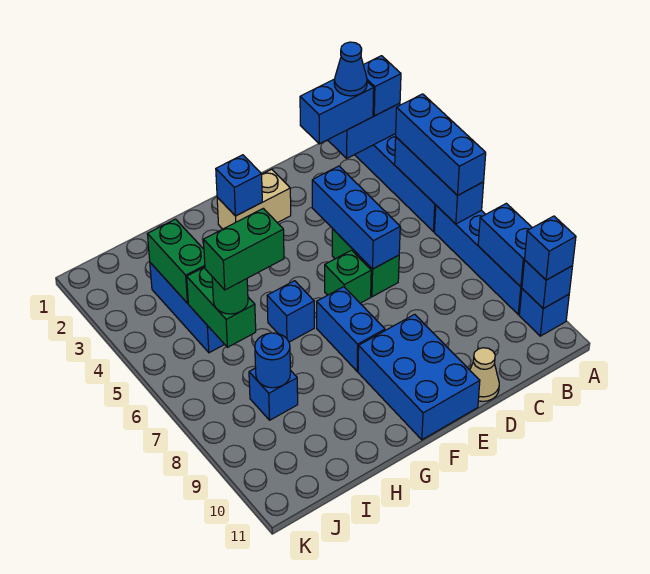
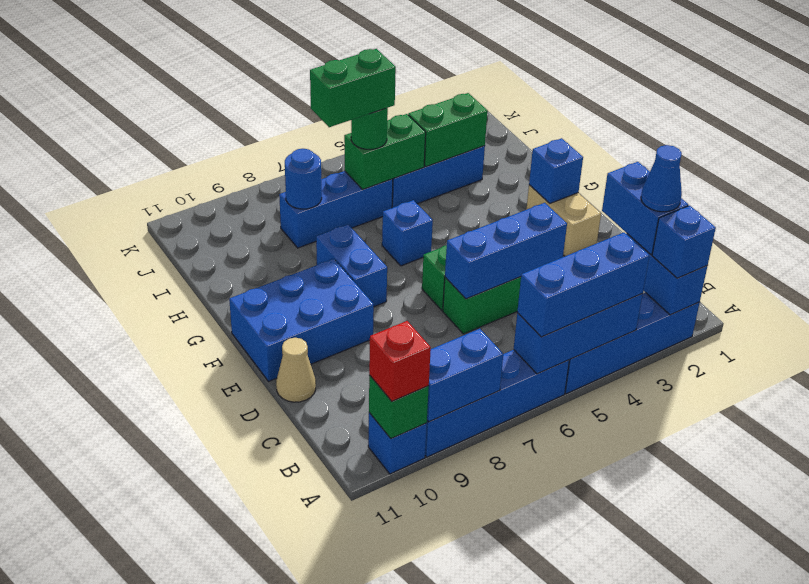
blue brick A10 level 2 -> green brick A10 level 2
blue brick A10 level 3 -> red brick A10 level 3
blue brick F7:F8 level 1 -> blue brick F8:G8 level 1
green brick H6:I6 level 4 -> green brick I6:I7 level 4
blue brick I8 level 1 -> blue brick I6:I8 level 1

